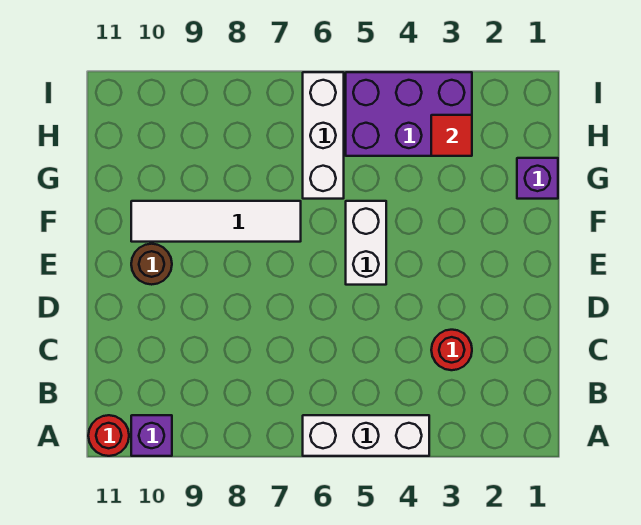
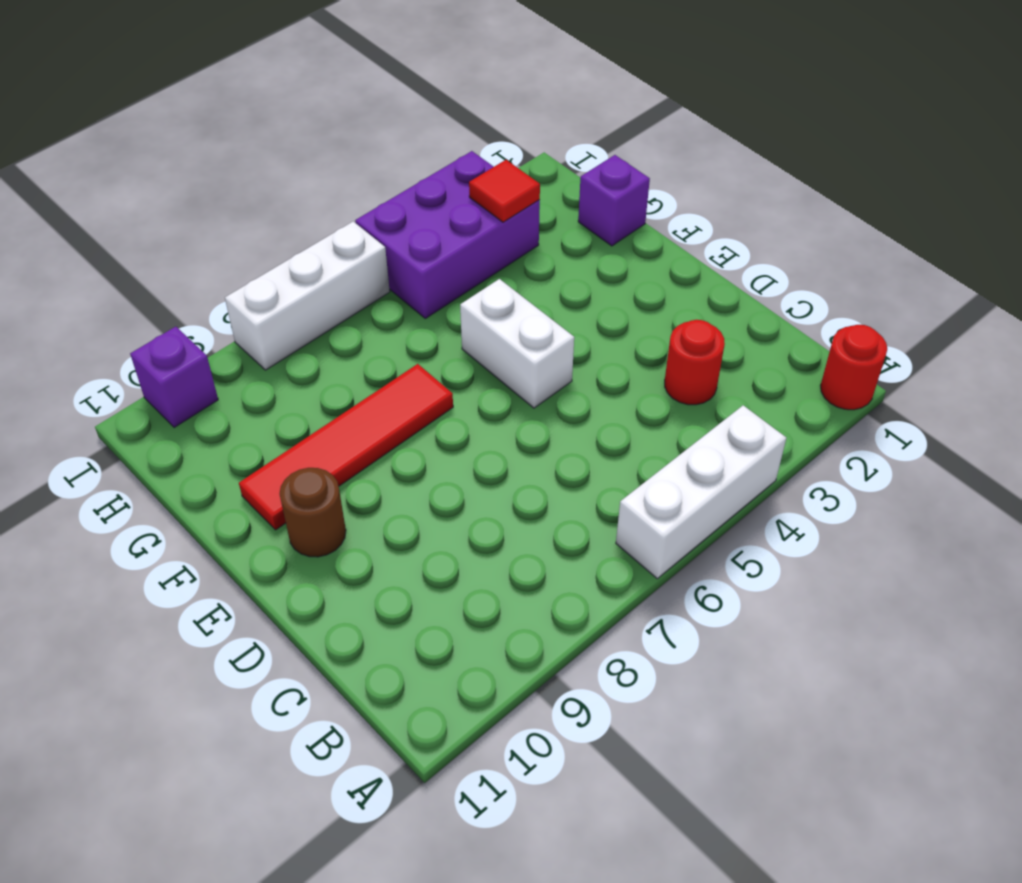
purple brick A10 level 1 -> purple brick I10 level 1
red round brick A11 level 1 -> red round brick A1 level 1
white tile F7:F10 level 1 -> red tile F7:F10 level 1
white brick G6:I6 level 1 -> white brick I6:I8 level 1

